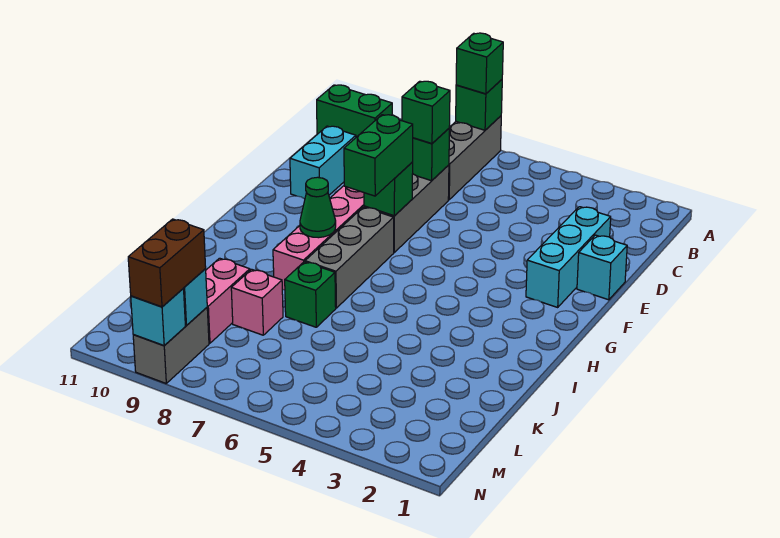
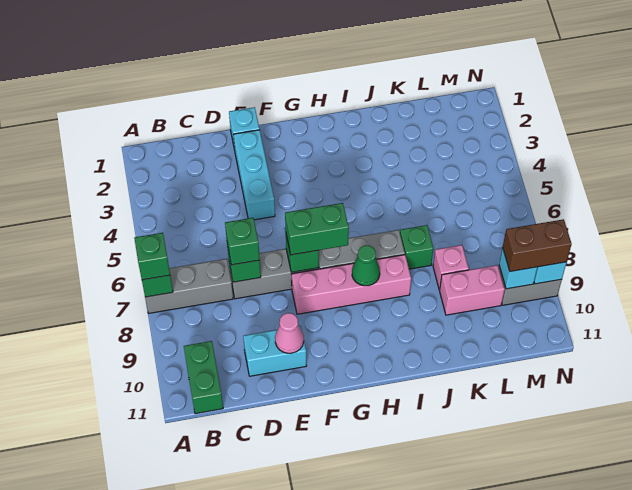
cyan brick D2:F2 level 1 -> cyan brick E2:E4 level 1
none -> pink cone E10 level 2

